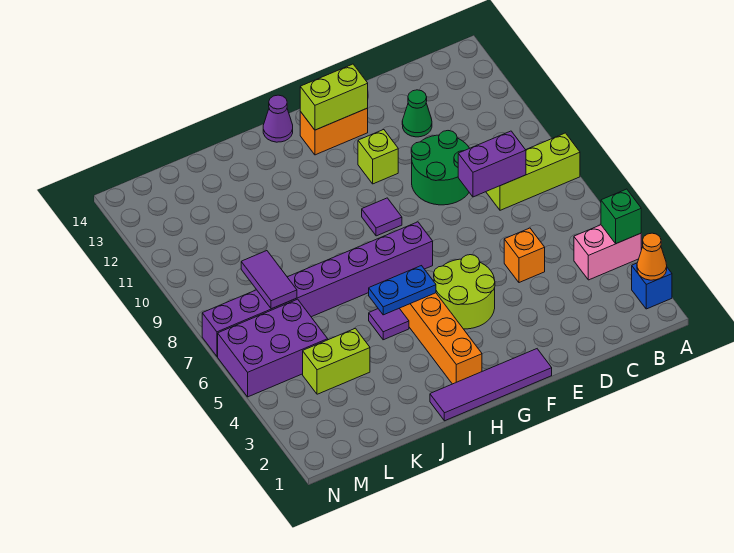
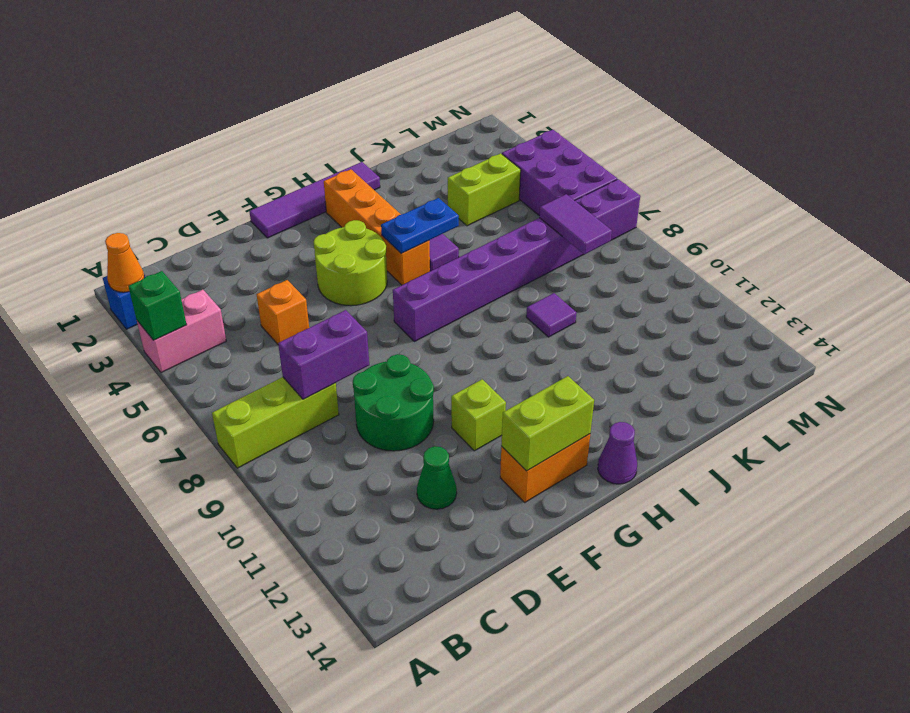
purple tile G9 level 1 -> purple tile J9 level 1
purple brick L5:N6 level 1 -> purple brick M4:N6 level 1

